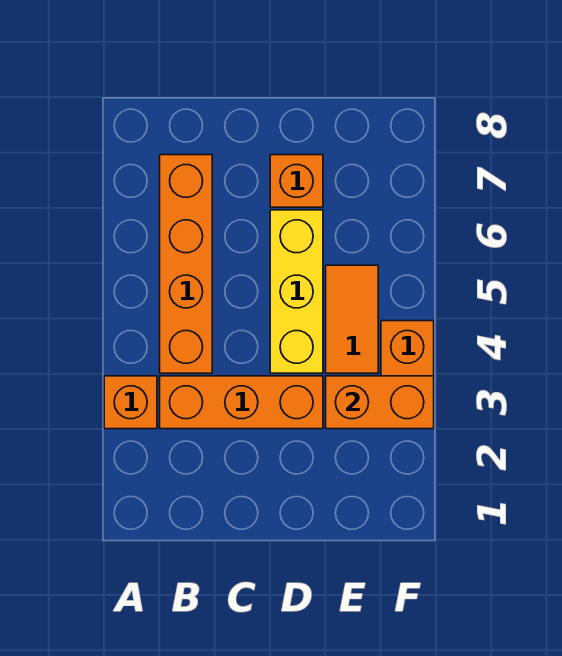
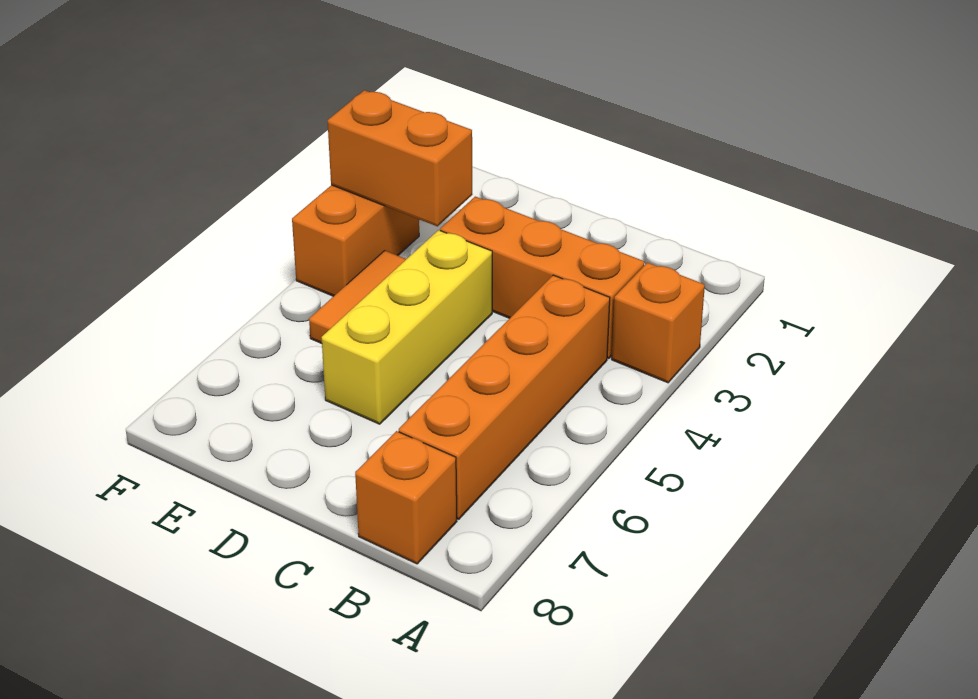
orange brick D7 level 1 -> orange brick B8 level 1

